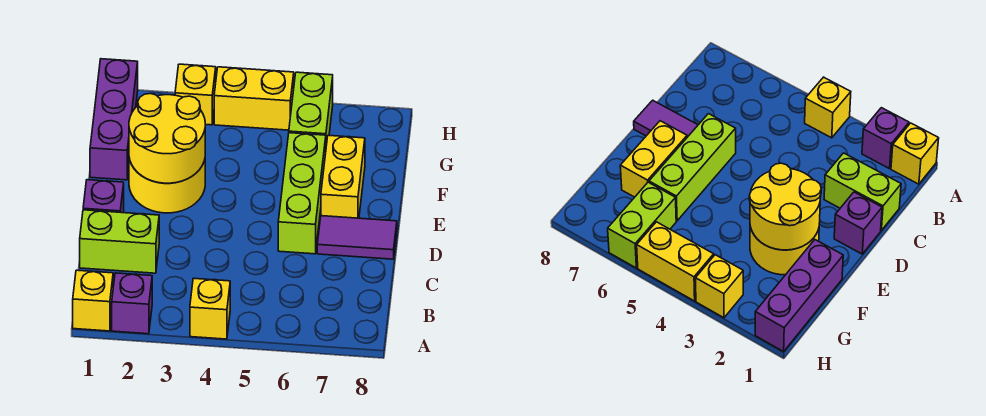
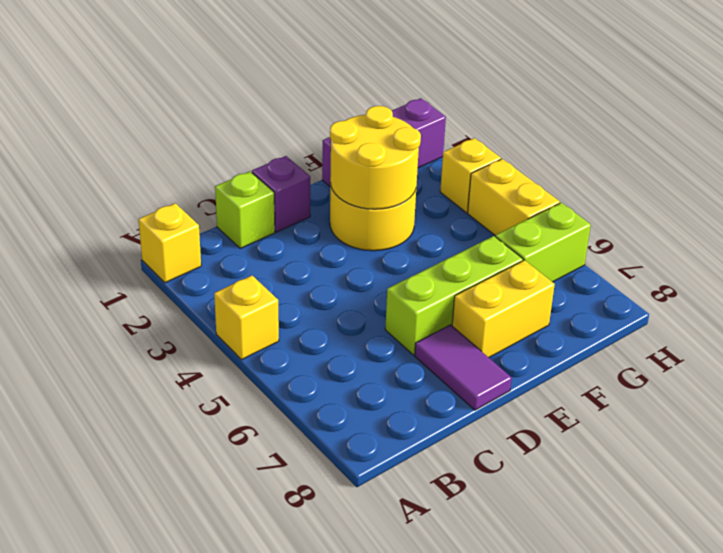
purple brick A2 level 1 -> none
lime brick C1:C2 level 1 -> lime brick C1 level 1

